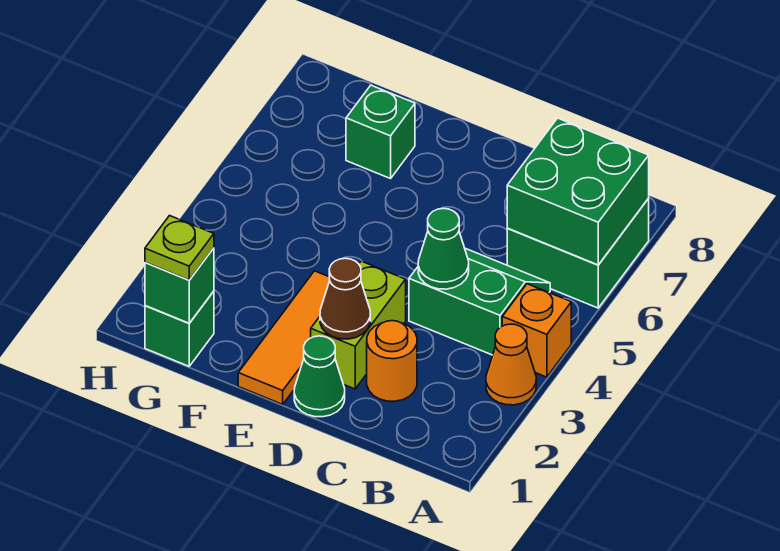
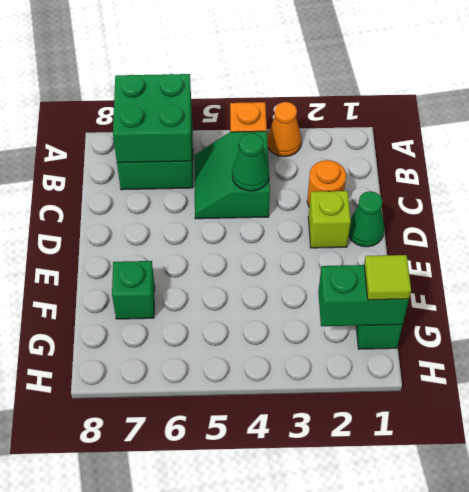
lime brick D2:D3 level 1 -> lime brick D2 level 1
brown cone D2 level 2 -> none
orange tile E1:E3 level 1 -> none
green brick G1 level 2 -> green brick G1:G2 level 2
lime plate G1 level 3 -> lime tile G1 level 3

